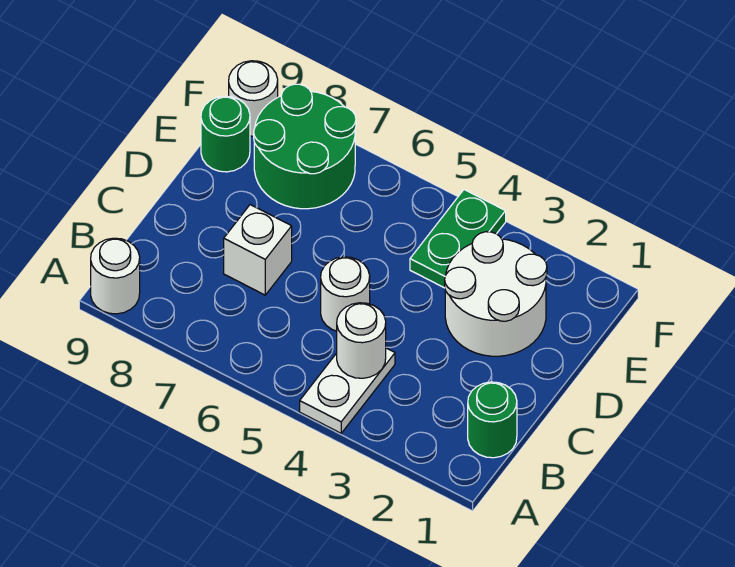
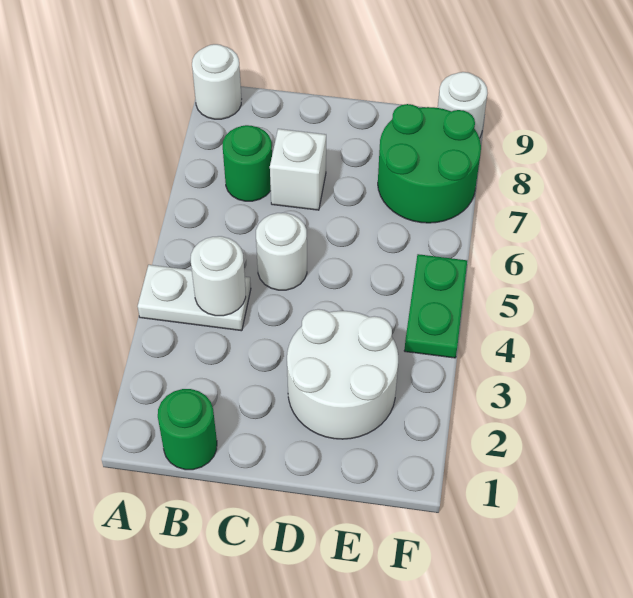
green plate E4:F4 level 1 -> green plate F4:F5 level 1
green round brick E9 level 1 -> green round brick B7 level 1

